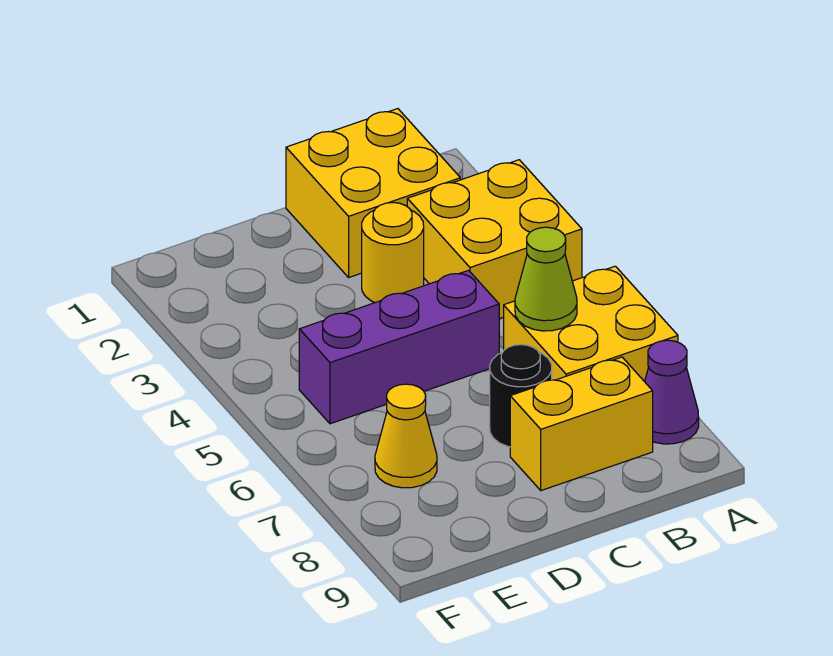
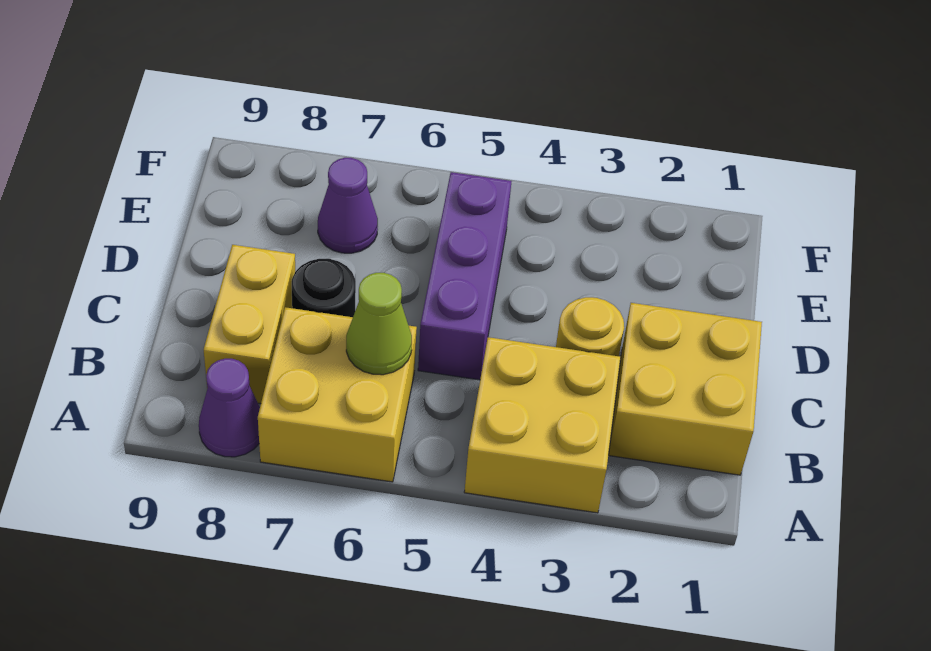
yellow cone E7 level 1 -> purple cone E7 level 1

